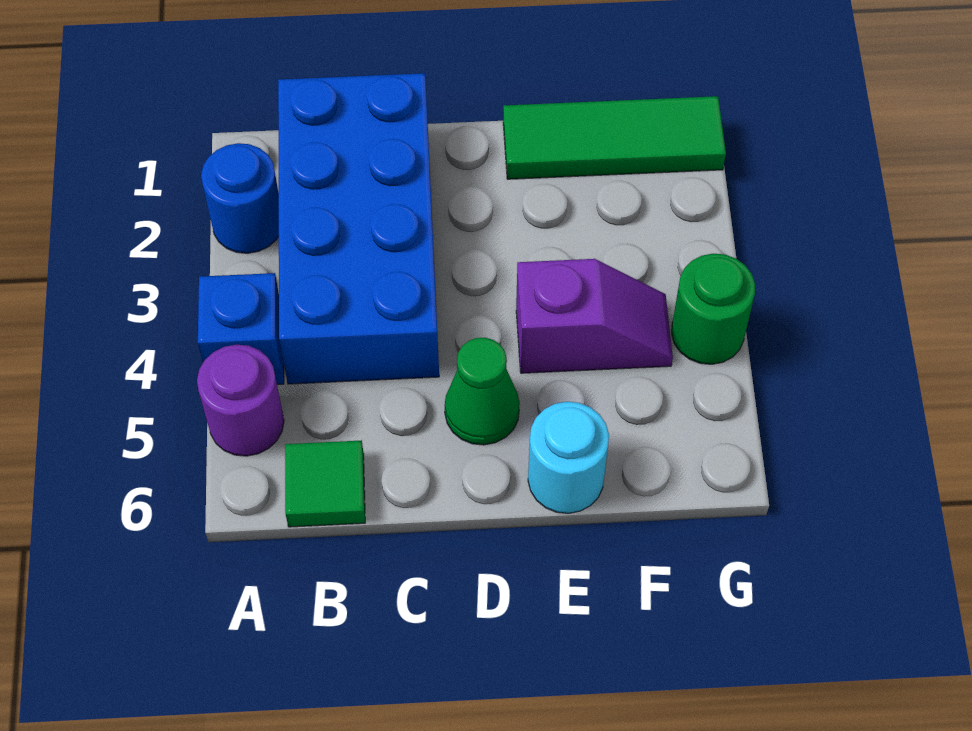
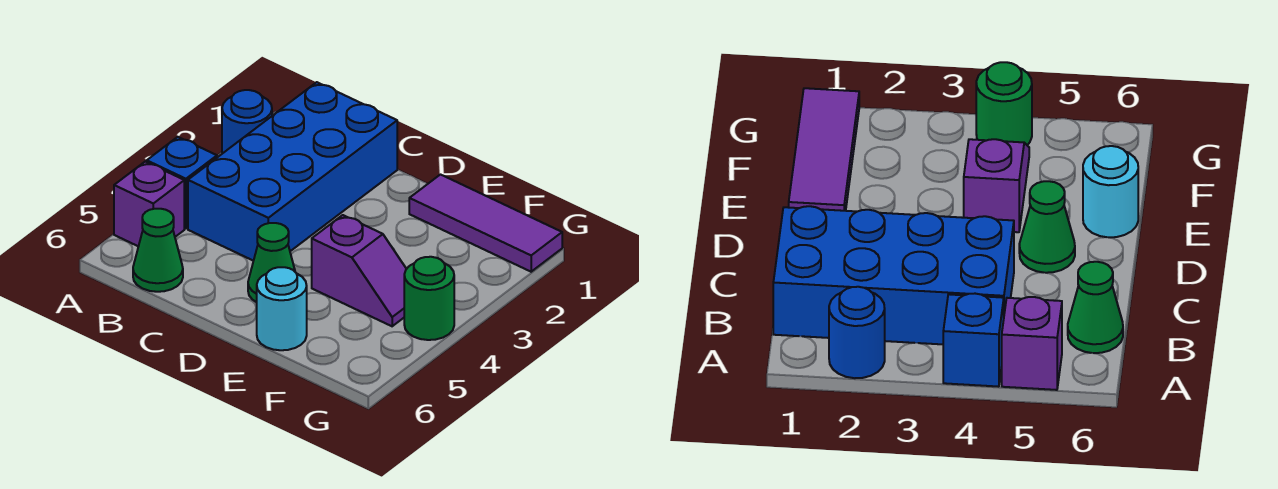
purple round brick A5 level 1 -> purple brick A5 level 1
green tile B6 level 1 -> green cone B6 level 1
green tile E1:G1 level 1 -> purple tile E1:G1 level 1

